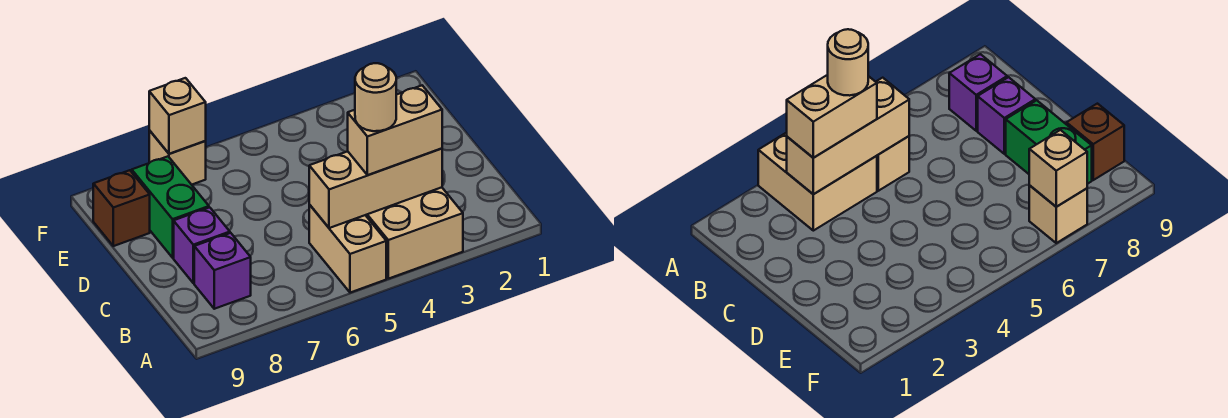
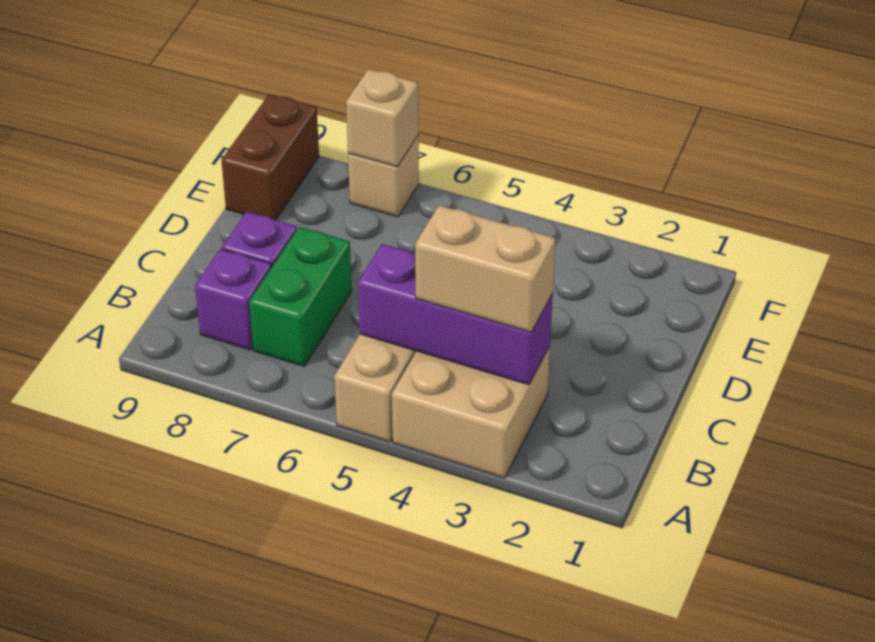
tan brick B3:B5 level 2 -> purple brick B3:B5 level 2
tan round brick B4 level 4 -> none
green brick D8:E8 level 1 -> green brick B7:C7 level 1
brown brick E9 level 1 -> brown brick E9:F9 level 1

